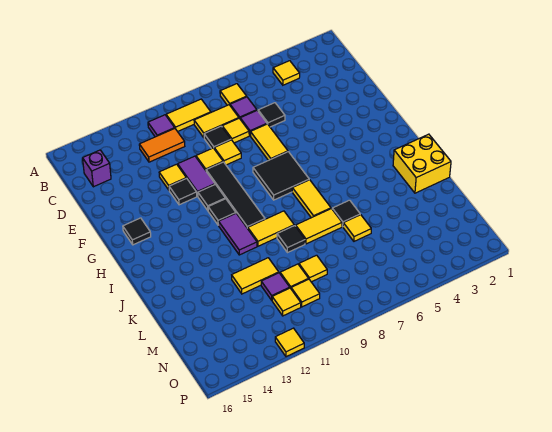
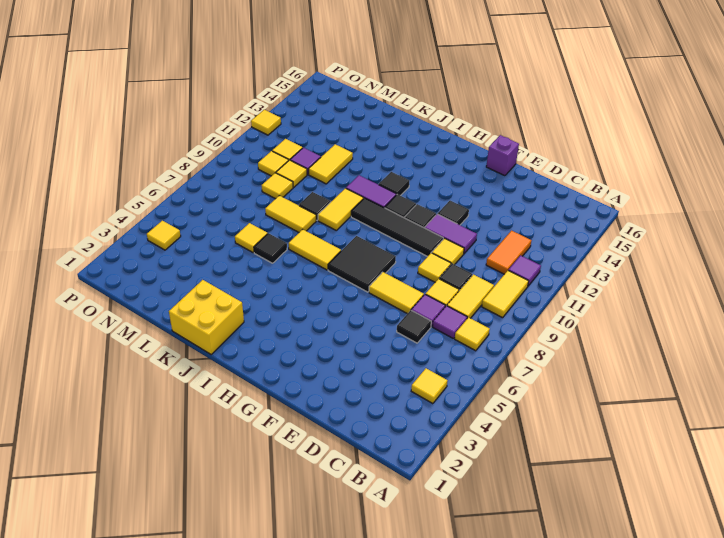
purple brick C15 level 1 -> purple brick F16 level 1
yellow tile E12 level 1 -> yellow tile O4 level 1
black tile G15 level 1 -> black tile I12 level 1
yellow tile K7:K8 level 1 -> yellow tile K8:L8 level 1

